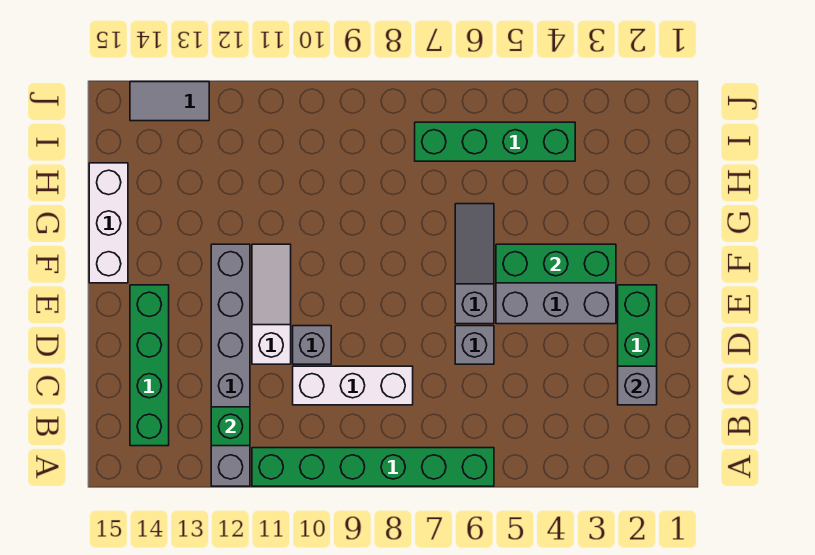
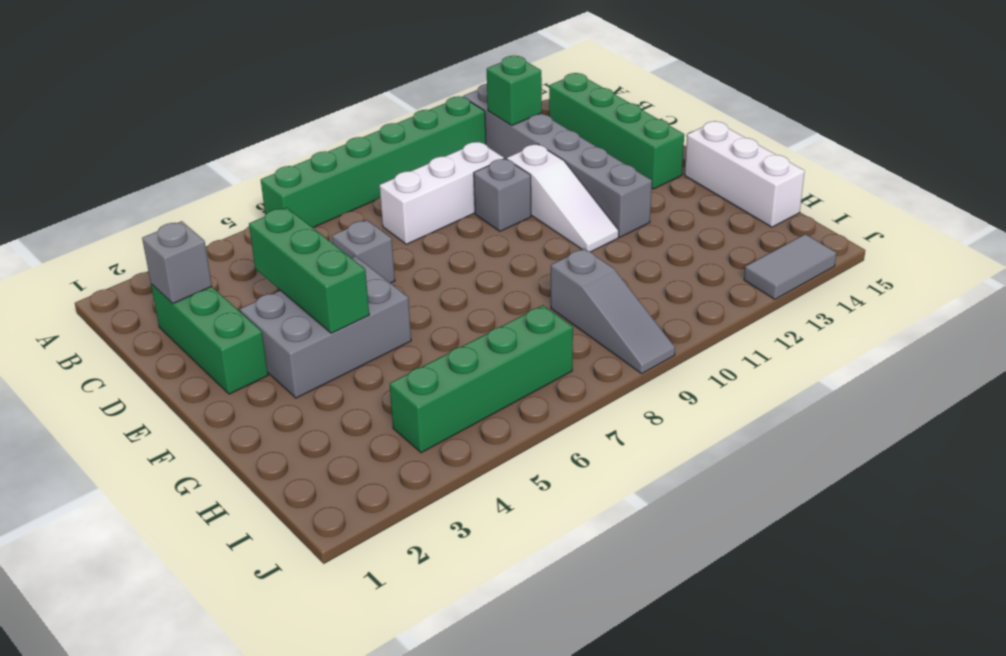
grey slope E6:G6 level 1 top E -> grey slope H9:J9 level 1 top H
green brick F3:F5 level 2 -> green brick D4:F4 level 2

